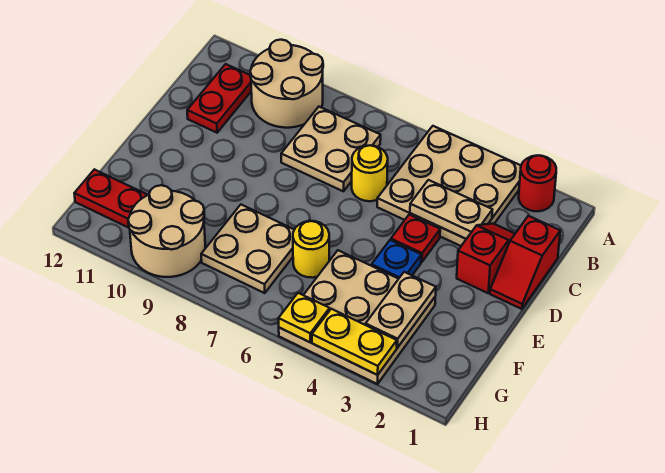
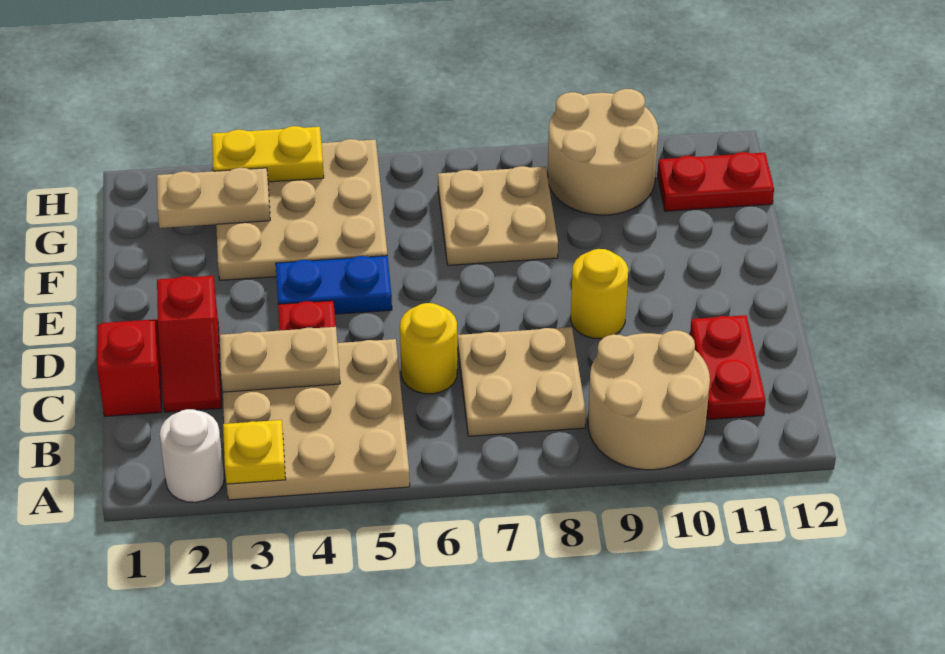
red round brick A2 level 1 -> white round brick A2 level 1
blue plate E4 level 1 -> blue plate E4:E5 level 1
tan plate F3:G3 level 2 -> tan plate G2:G3 level 2
yellow round brick F6 level 1 -> yellow round brick D9 level 1
yellow plate H5 level 2 -> yellow plate A3 level 2

